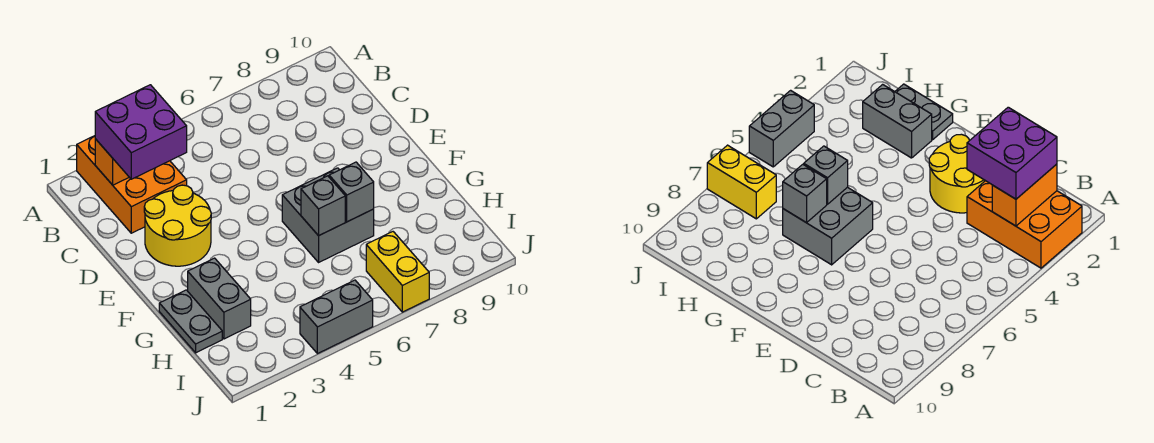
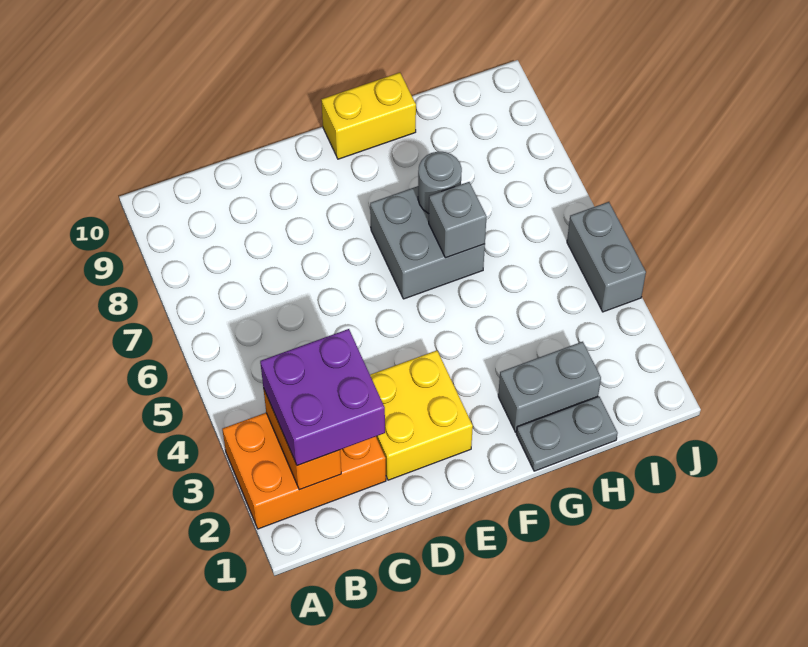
yellow round brick D2:E3 level 1 -> yellow brick D2:E3 level 1
grey brick G7 level 2 -> grey round brick G7 level 2
yellow brick I7:J7 level 1 -> yellow brick F10:G10 level 1

